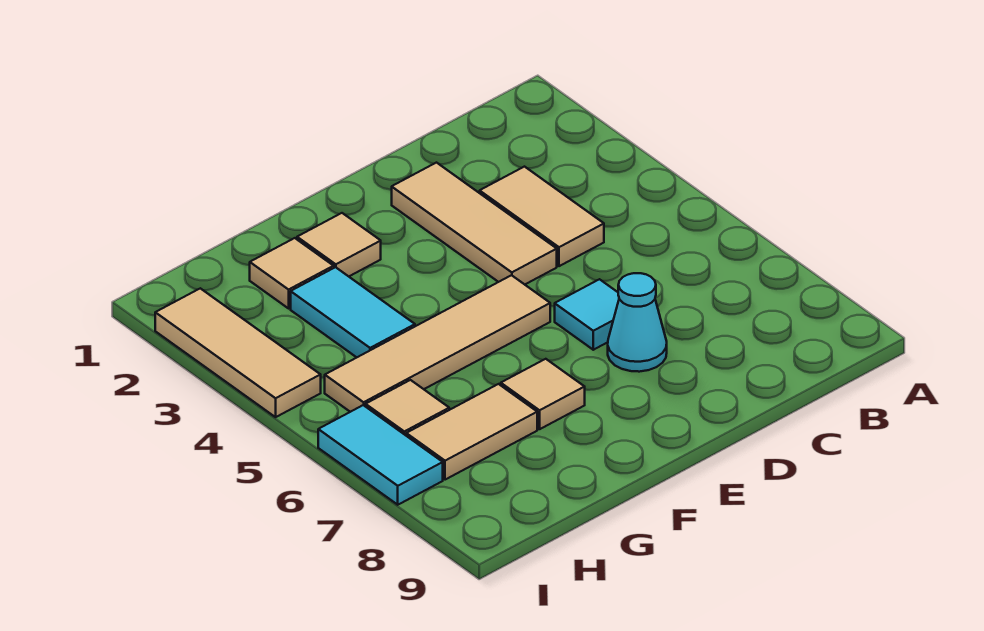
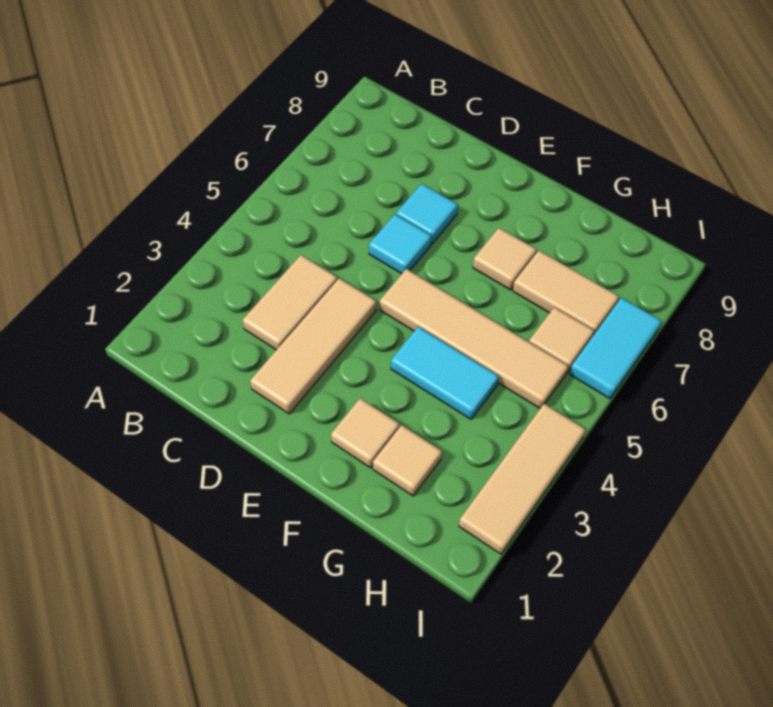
cyan cone D7 level 1 -> cyan tile D7 level 1
cyan tile G3:G4 level 1 -> cyan tile F4:G4 level 1

